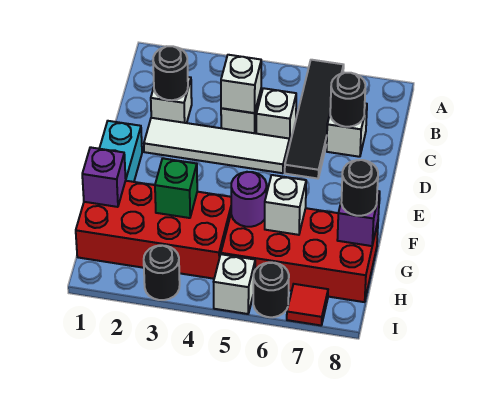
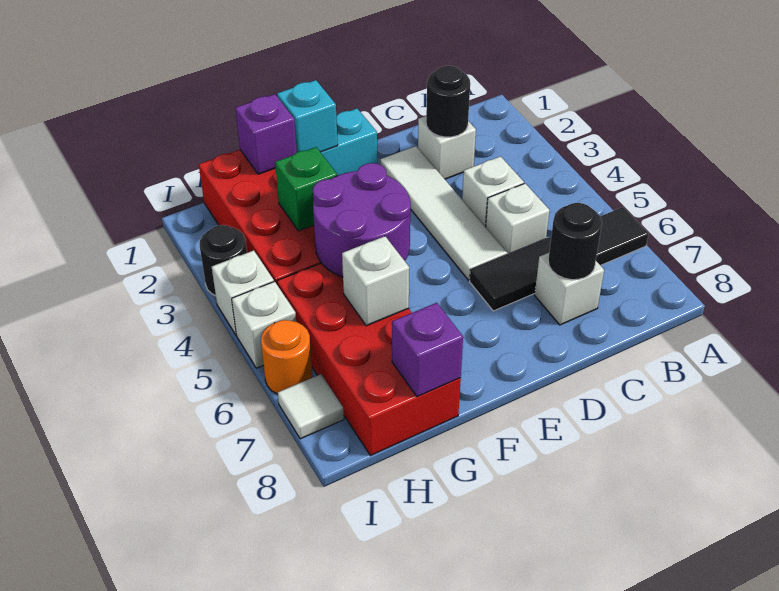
white brick C4 level 2 -> white brick I4 level 1
none -> cyan brick F1 level 2
purple round brick G5 level 2 -> purple round brick F4:G5 level 2
black round brick G8 level 3 -> none
black round brick I6 level 1 -> orange round brick I6 level 1
red tile I7 level 1 -> white tile I7 level 1

